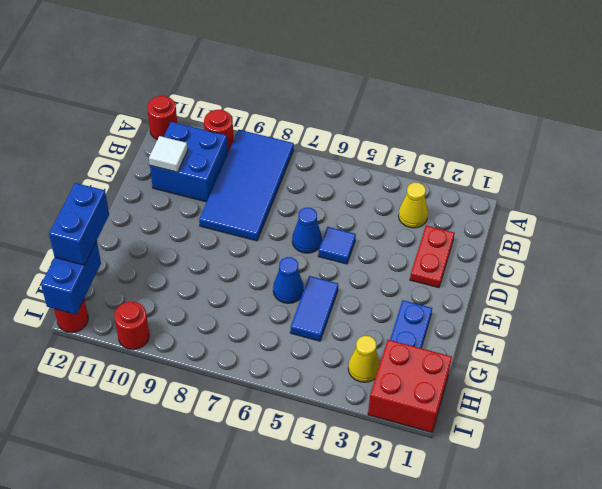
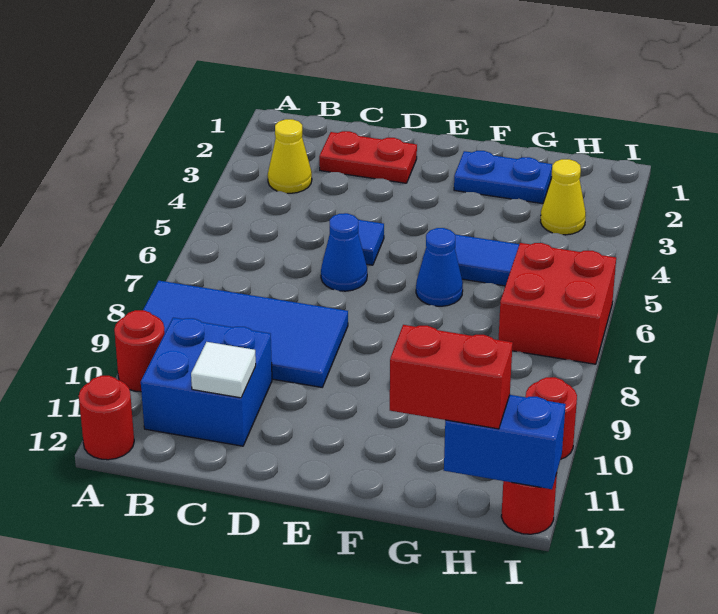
blue brick G12:H12 level 3 -> red brick G12:H12 level 3
red brick H1:I2 level 1 -> red brick H6:I7 level 1

